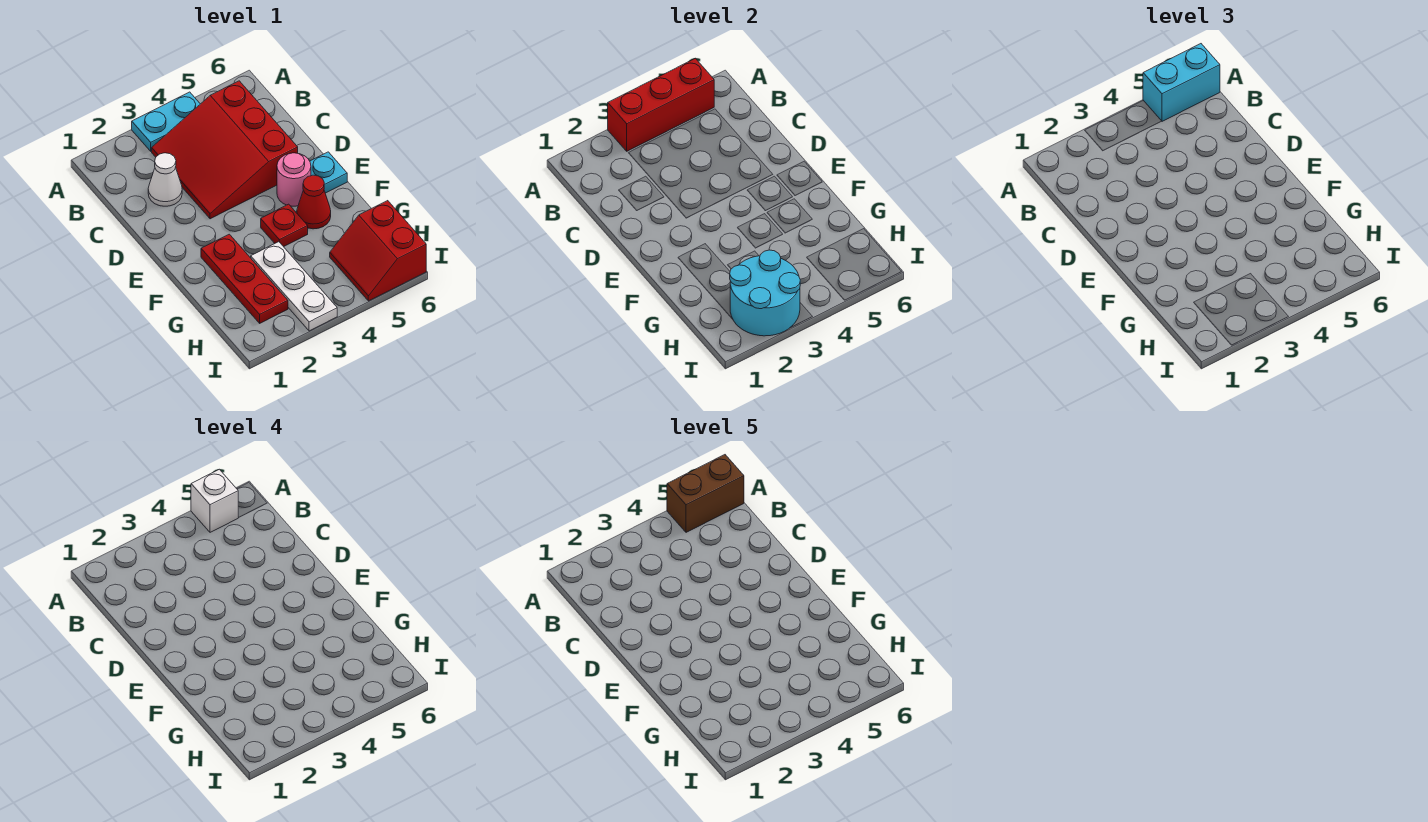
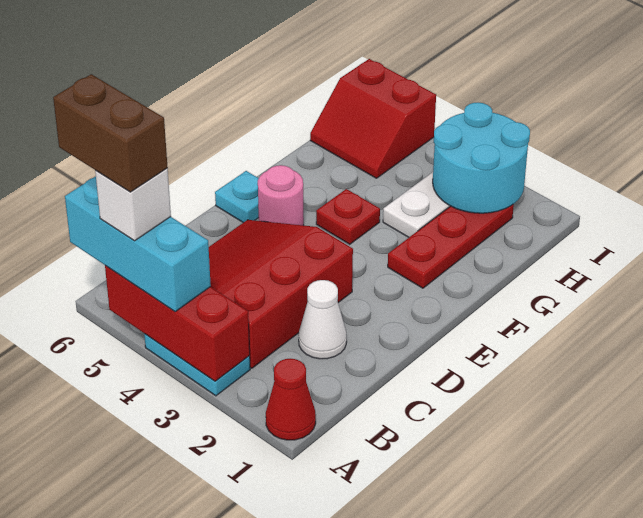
cyan brick A5:A6 level 3 -> cyan brick A4:A6 level 3
red slope B3:D5 level 1 top 5 -> red slope B3:D5 level 1 top 3
red cone F5 level 1 -> red cone A1 level 1
red slope H5:I6 level 1 top 6 -> red slope H5:I6 level 1 top I

